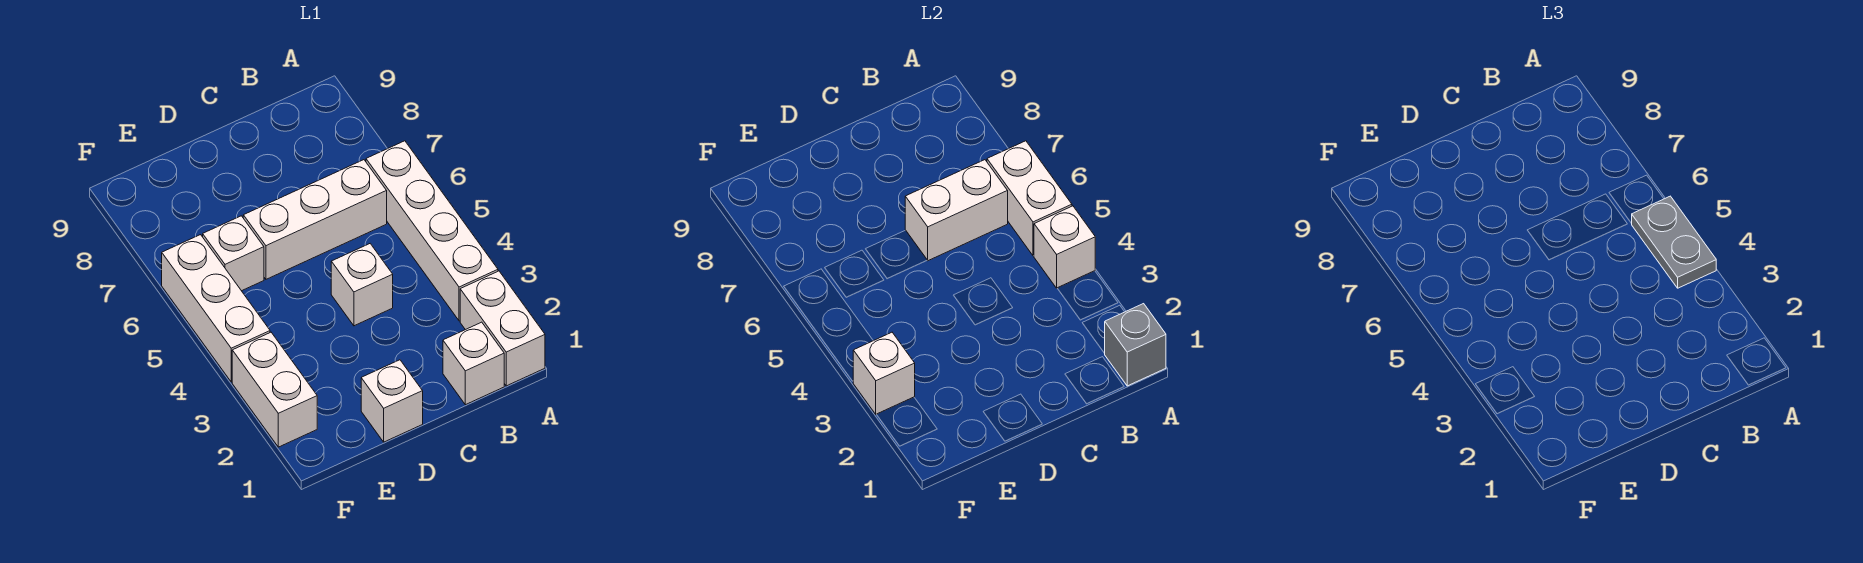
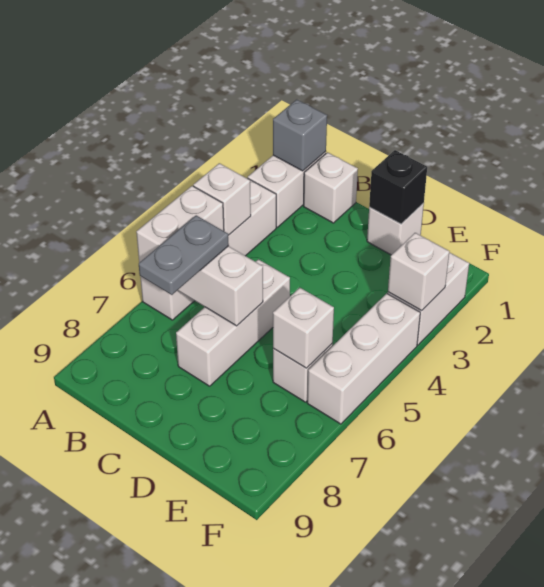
grey plate A4:A5 level 3 -> grey plate B6:B7 level 3
white brick B6:D6 level 1 -> white brick C5:C7 level 1
white brick C4 level 1 -> white brick E6 level 2
none -> black brick D1 level 2

